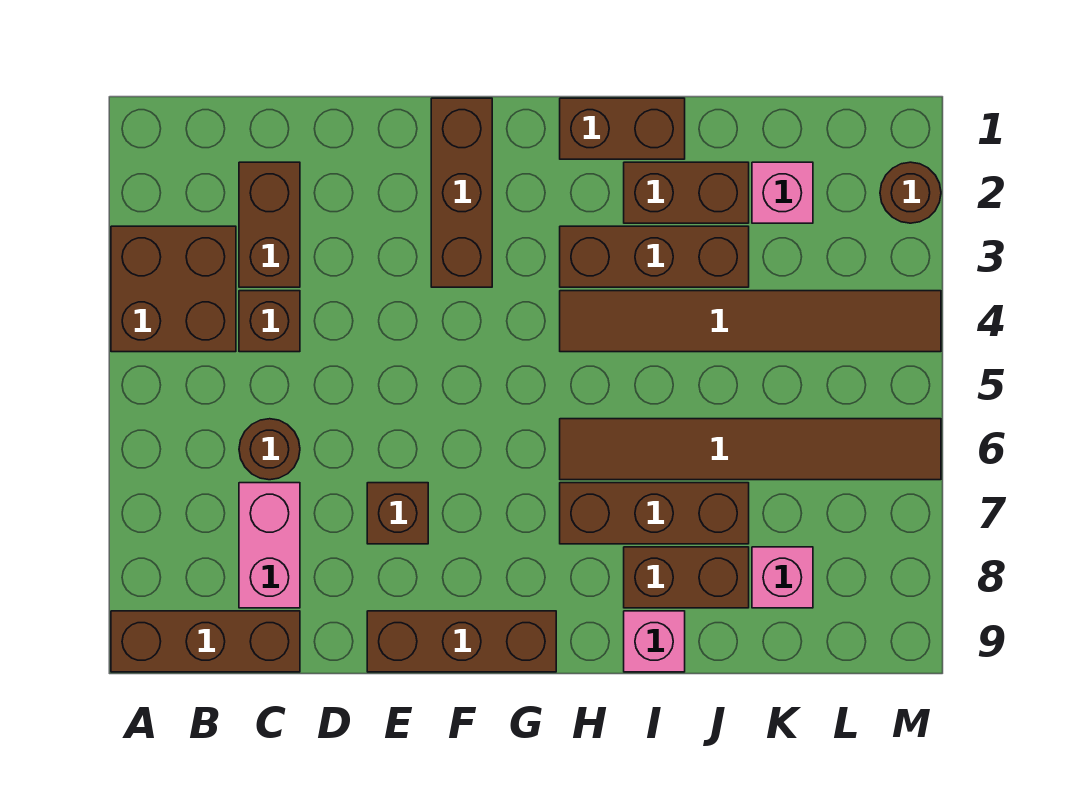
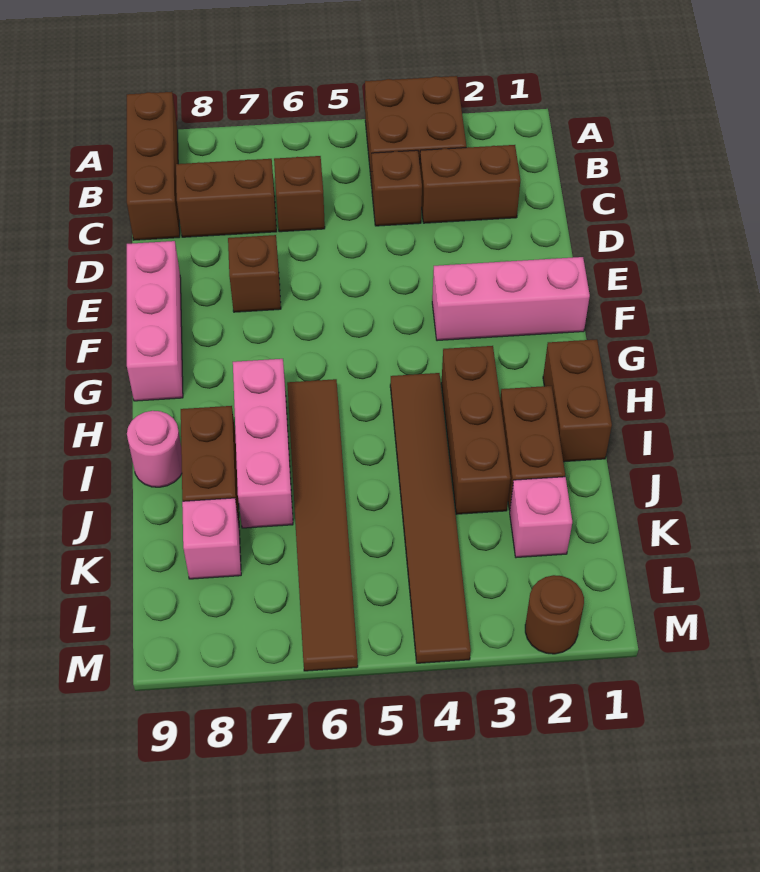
brown round brick C6 level 1 -> brown brick C6 level 1
pink brick C7:C8 level 1 -> brown brick C7:C8 level 1
brown brick E9:G9 level 1 -> pink brick E9:G9 level 1
brown brick F1:F3 level 1 -> pink brick F1:F3 level 1
brown brick H7:J7 level 1 -> pink brick H7:J7 level 1
pink brick I9 level 1 -> pink round brick I9 level 1

